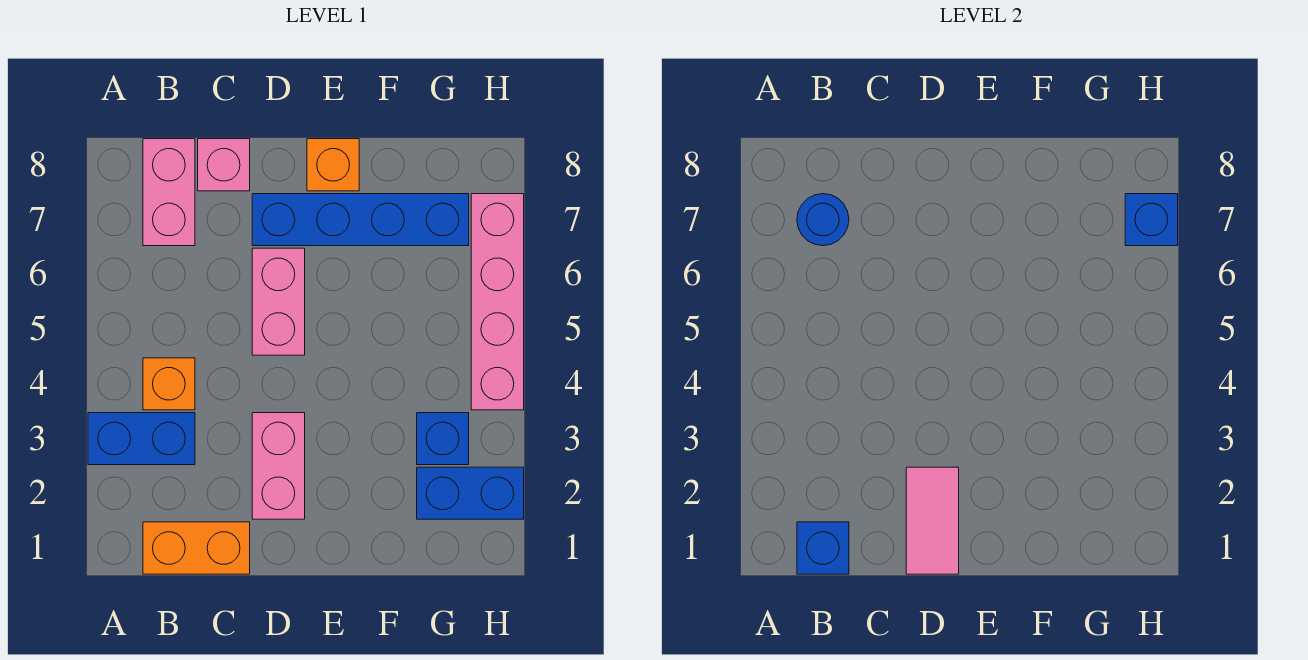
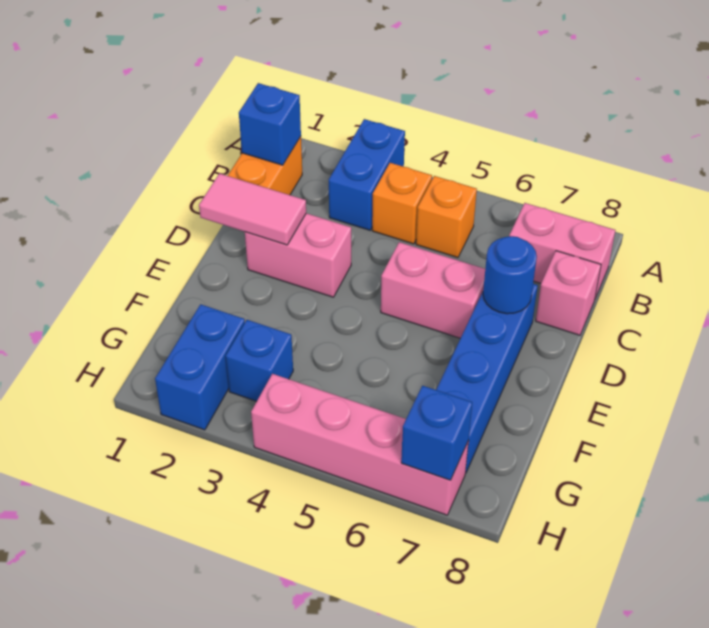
blue round brick B7 level 2 -> blue round brick D7 level 2
orange brick E8 level 1 -> orange brick B5 level 1

